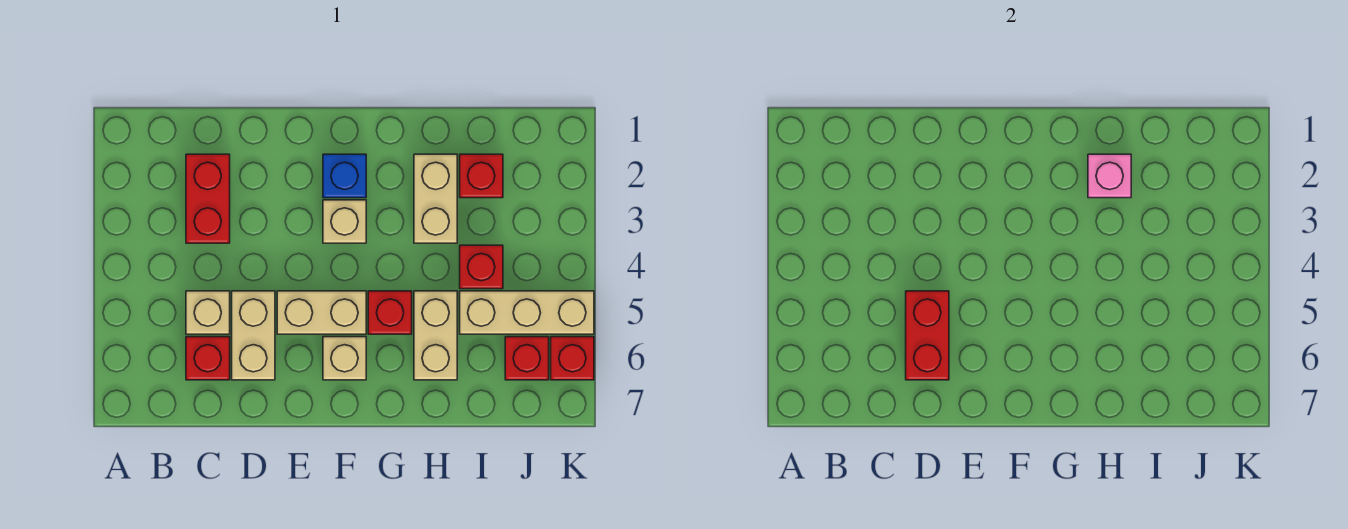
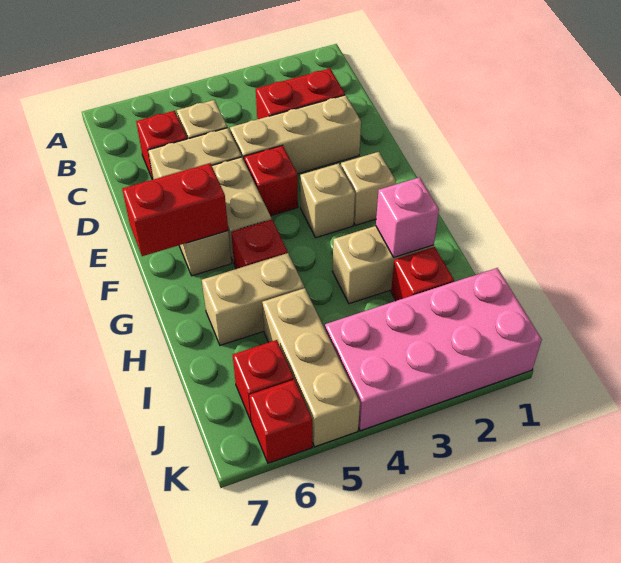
none -> tan brick D2:D4 level 1
red brick D5:D6 level 2 -> red brick F6:F7 level 2
blue brick F2 level 1 -> tan brick F2 level 1
red brick I4 level 1 -> red brick E4 level 1
none -> pink brick J1:K4 level 1

